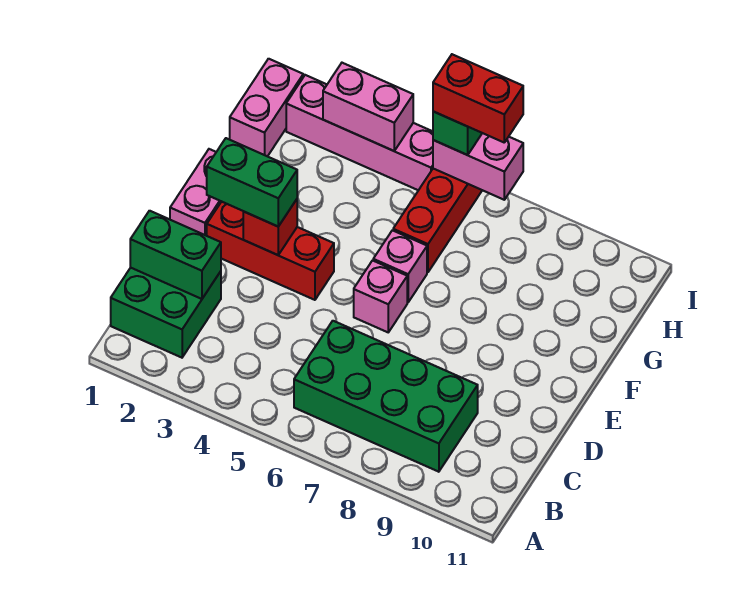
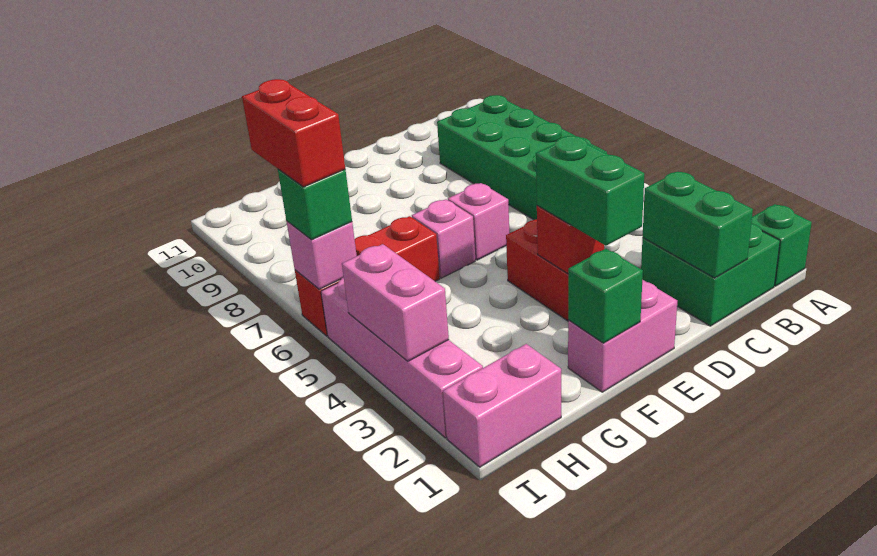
none -> green brick A1 level 1
none -> green brick F1 level 2
pink brick I6:I7 level 2 -> pink brick I6 level 2

